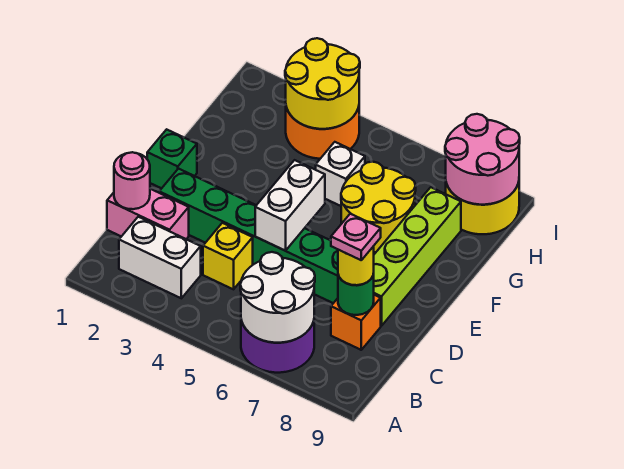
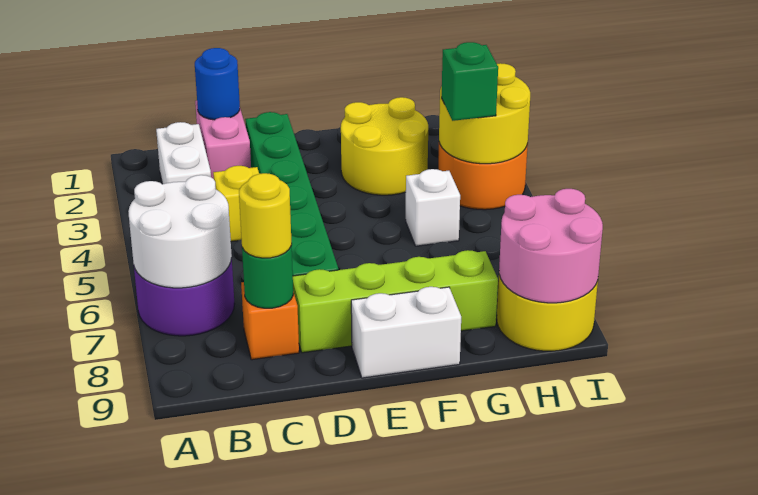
pink round brick C1 level 2 -> blue round brick C1 level 2
pink plate C8 level 4 -> none
white brick D5:E5 level 2 -> white brick E9:F9 level 1
green brick E1 level 1 -> green brick H4 level 3
yellow round brick F6:G7 level 1 -> yellow round brick F2:G3 level 1

